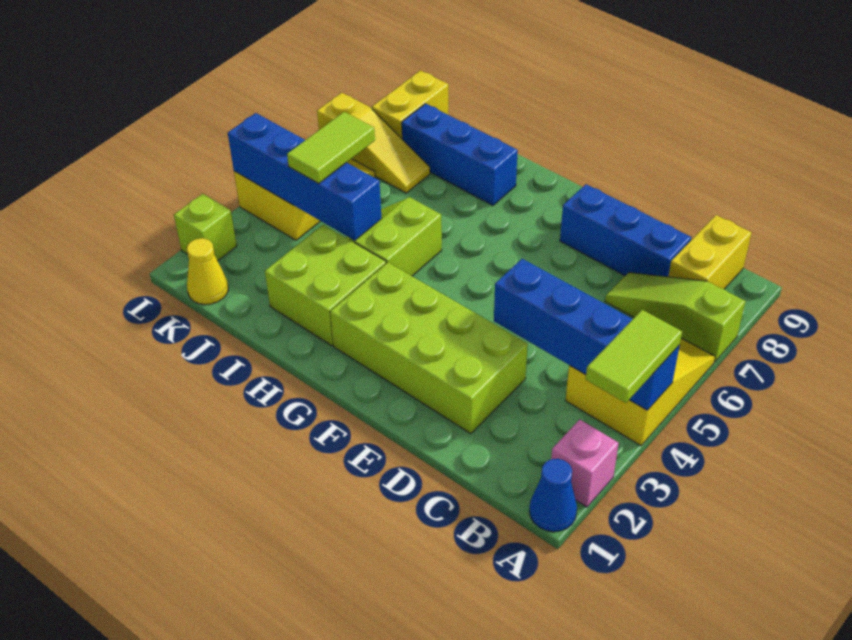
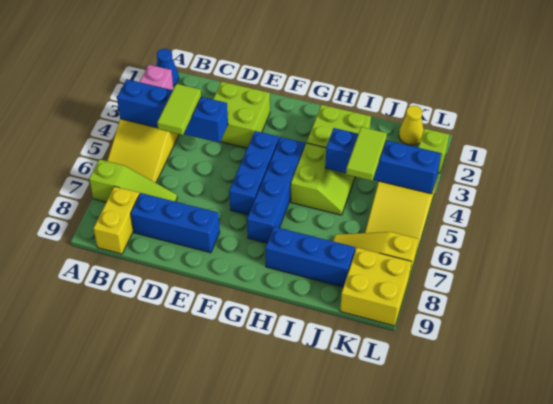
lime tile A3:A4 level 3 -> lime tile C4:C5 level 3
lime brick D2:G3 level 1 -> lime brick D2:E3 level 1
none -> blue brick F4:F6 level 1
none -> blue brick G4:G7 level 1
yellow brick K8:K9 level 1 -> yellow brick K8:L9 level 1

